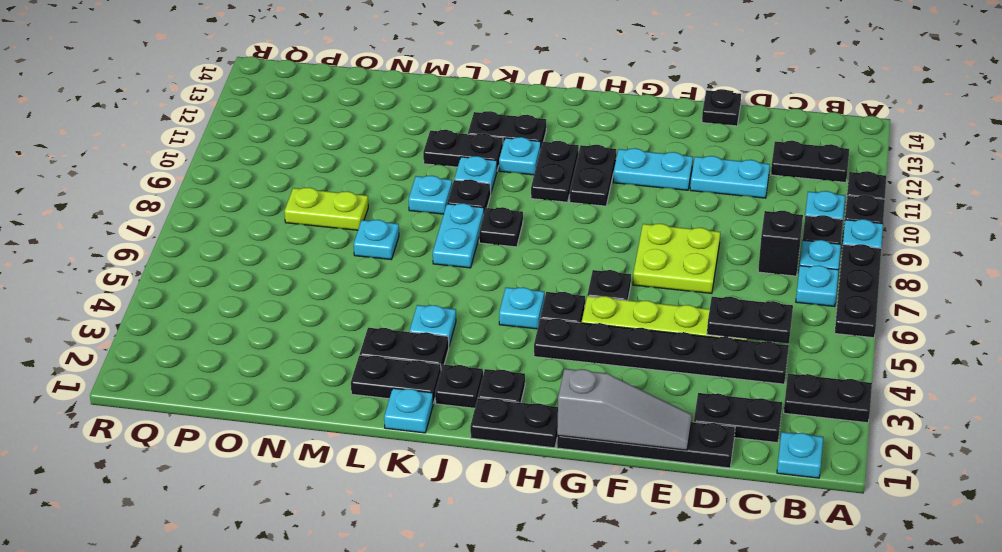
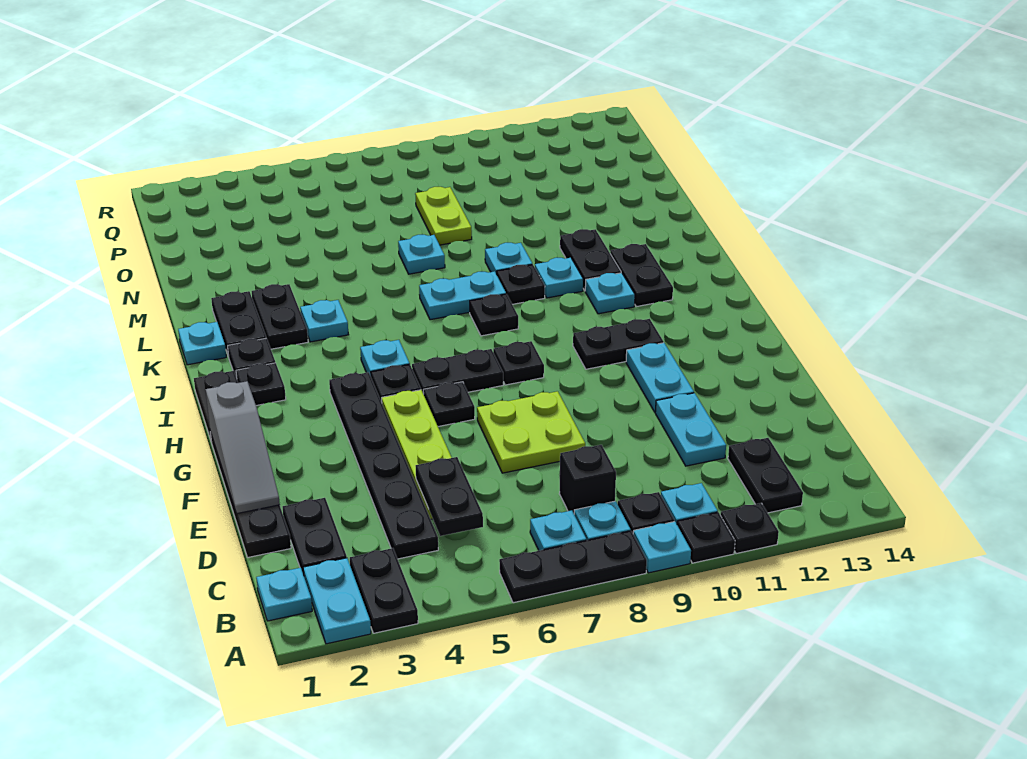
none -> cyan plate A2:B2 level 1
black plate E14 level 1 -> black plate H8 level 1
black plate I10:I11 level 1 -> black plate H6:H7 level 1

